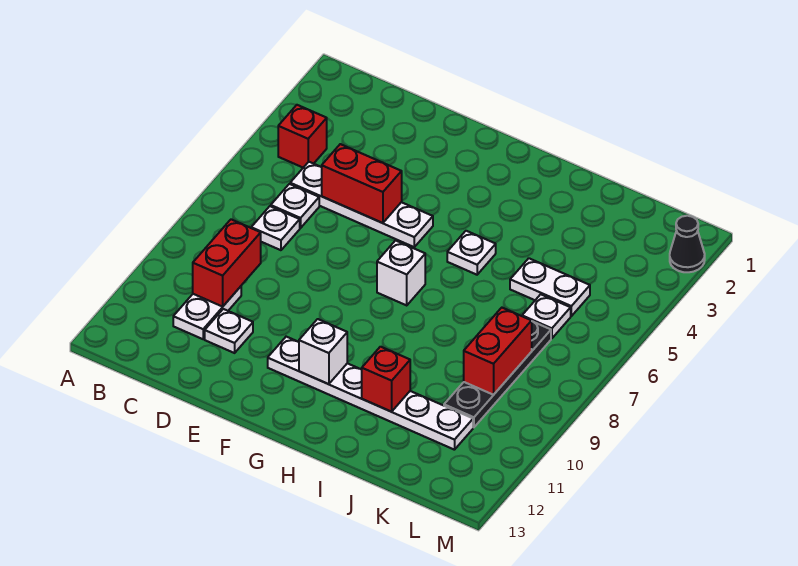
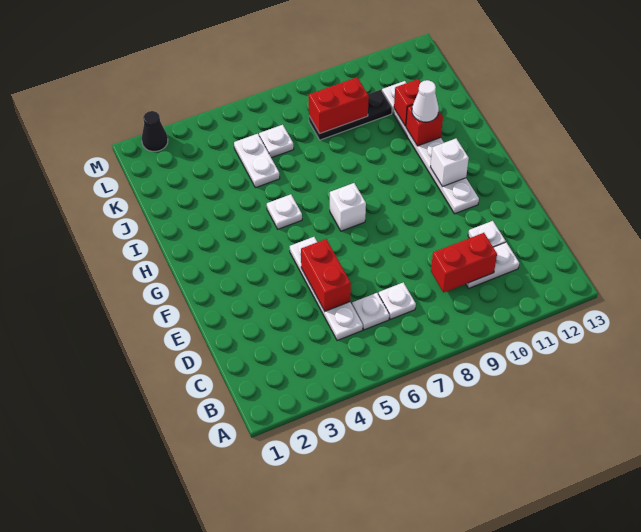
red brick B4 level 1 -> red brick J11 level 2
none -> white cone I11 level 3
black plate K7:K10 level 1 -> black plate K8:K10 level 1

